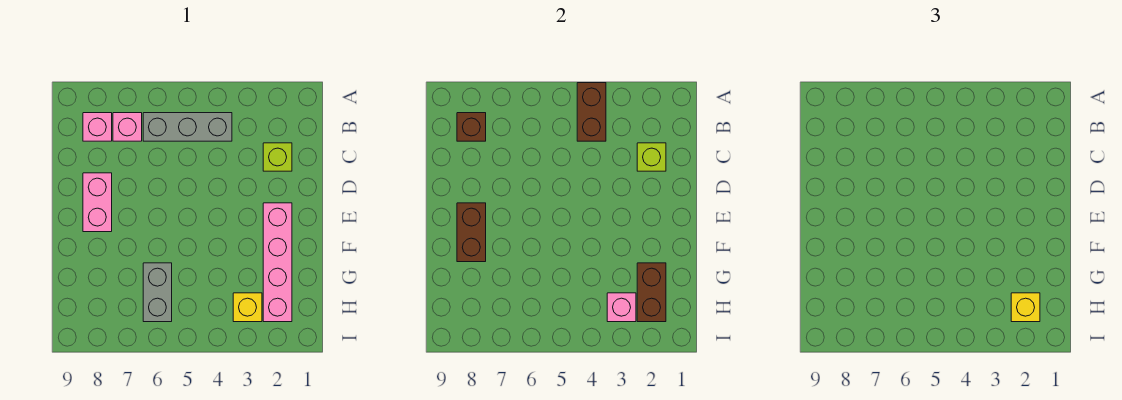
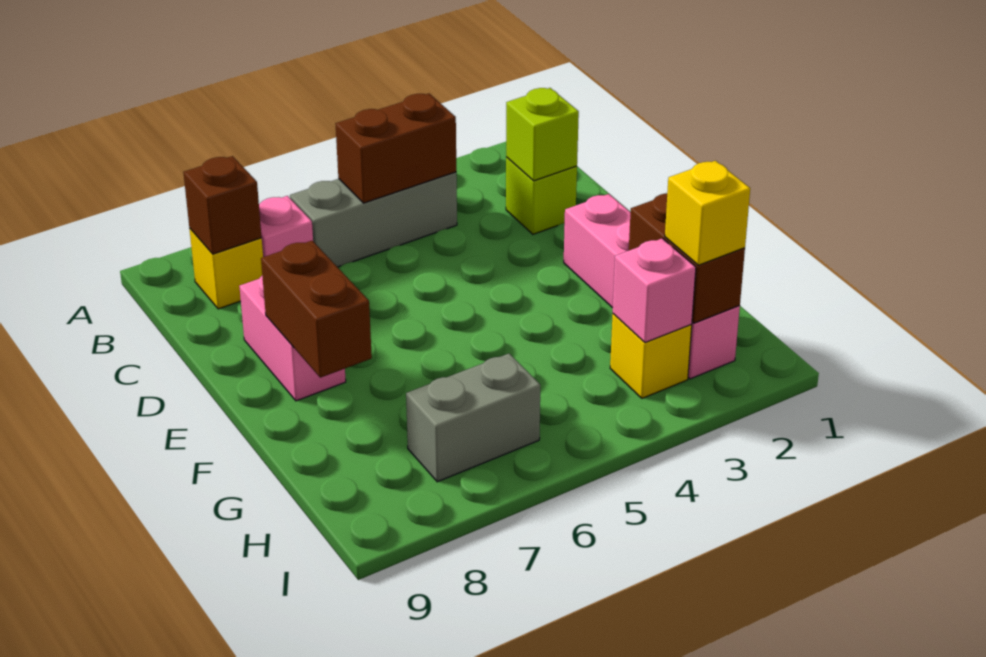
brown brick A4:B4 level 2 -> brown brick B4:B5 level 2
pink brick B8 level 1 -> yellow brick B8 level 1
grey brick G6:H6 level 1 -> grey brick H6:H7 level 1

